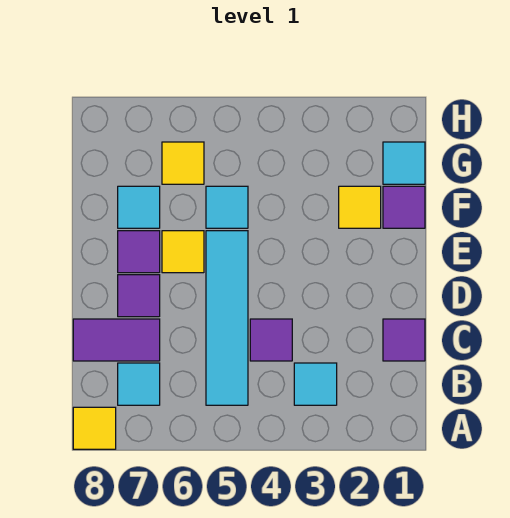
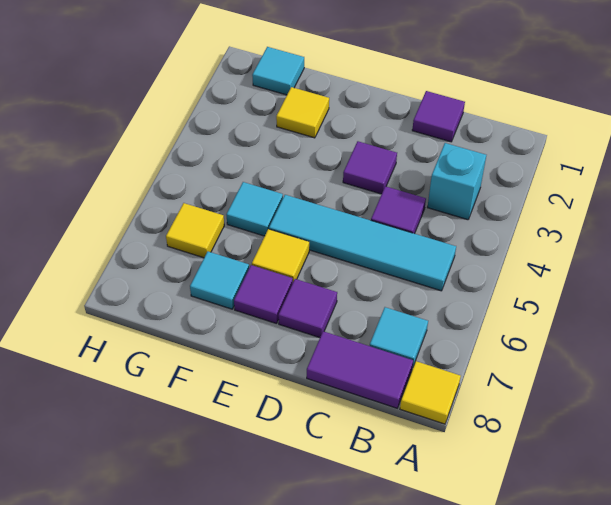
cyan tile B3 level 1 -> cyan brick B3 level 1
purple tile C7:C8 level 1 -> purple tile B8:C8 level 1
purple tile F1 level 1 -> purple tile D3 level 1

